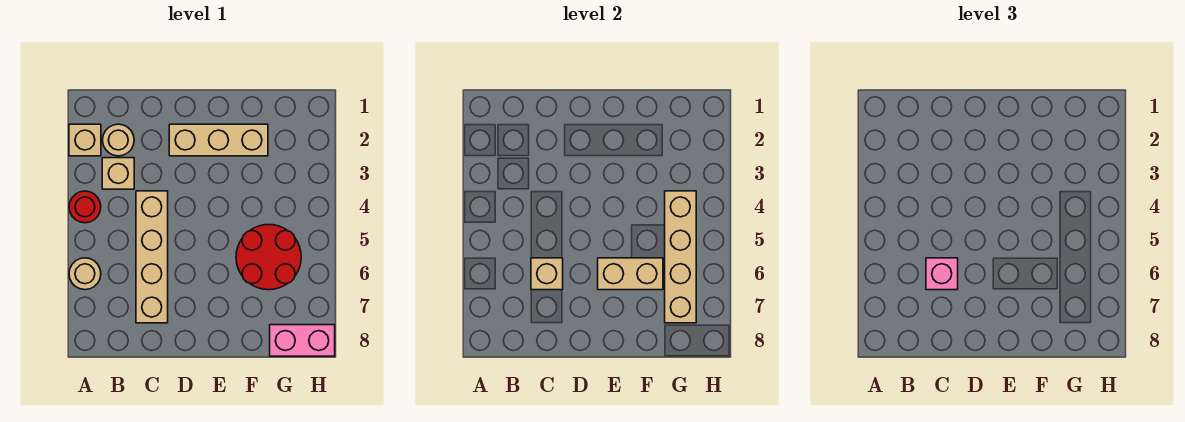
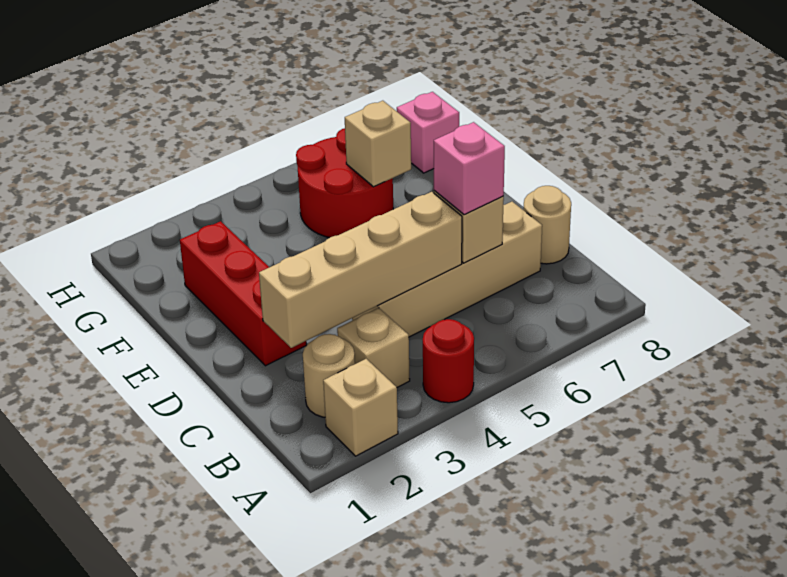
tan round brick A6 level 1 -> tan round brick C8 level 1
tan brick D2:F2 level 1 -> red brick D2:F2 level 1
tan brick E6:F6 level 2 -> tan brick F6 level 2
tan brick G4:G7 level 2 -> tan brick C2:C5 level 2
pink brick G8:H8 level 1 -> pink brick G8 level 1

